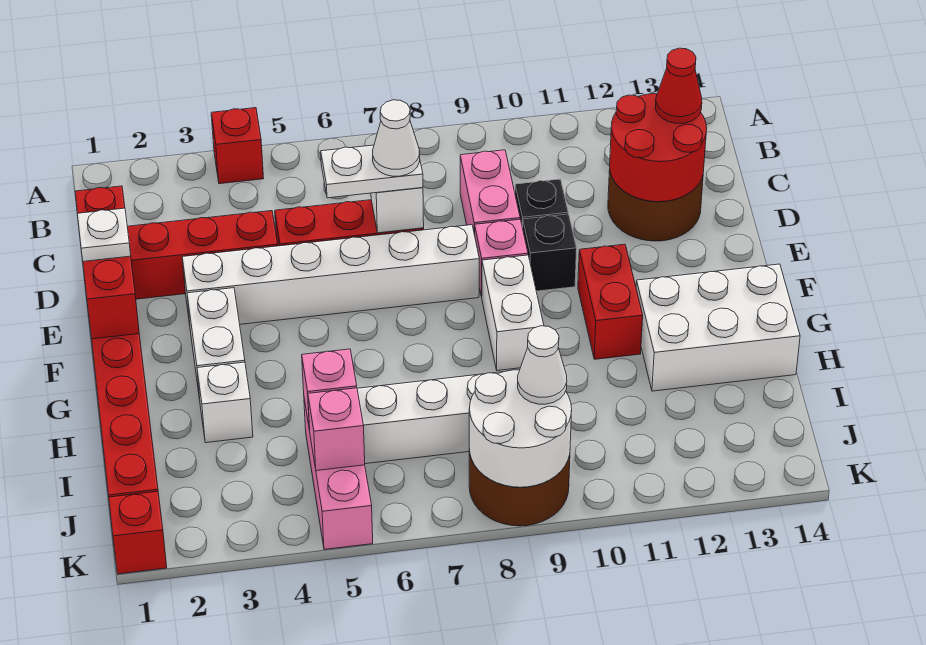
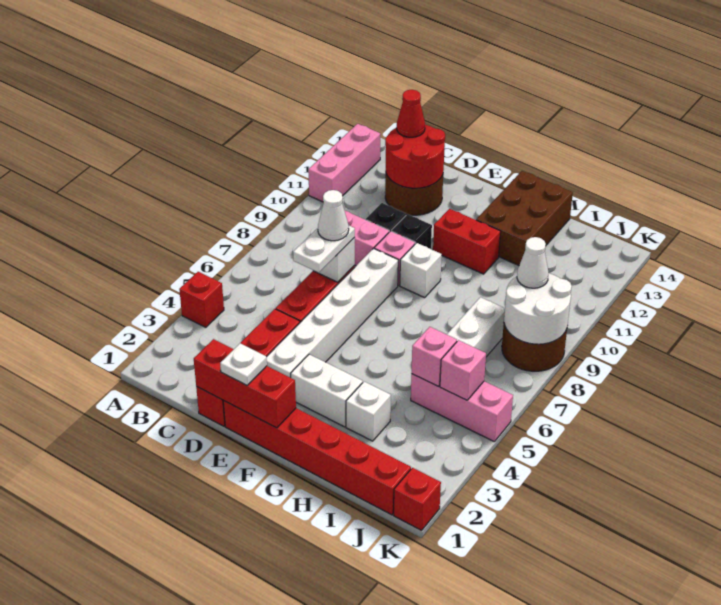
none -> pink brick A11:A13 level 1
white brick F9:G9 level 1 -> white brick F9 level 1
white brick G12:H14 level 1 -> brown brick G12:H14 level 1

